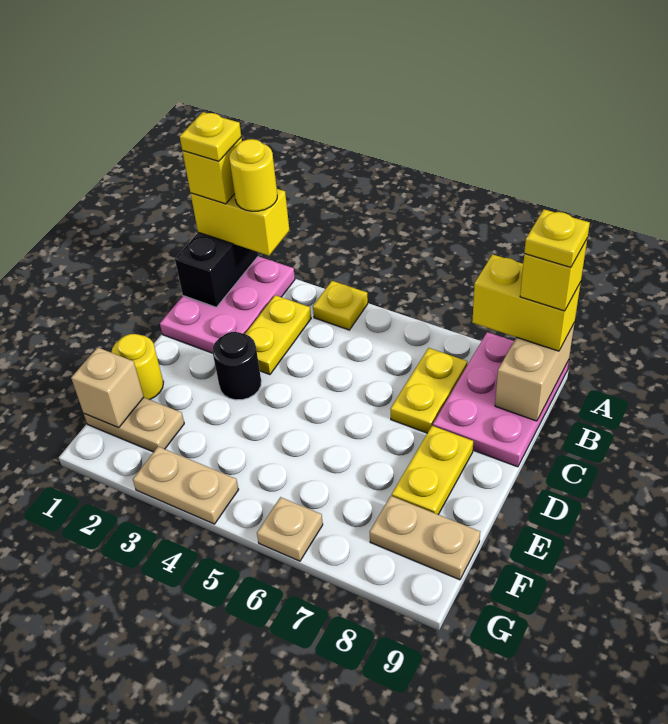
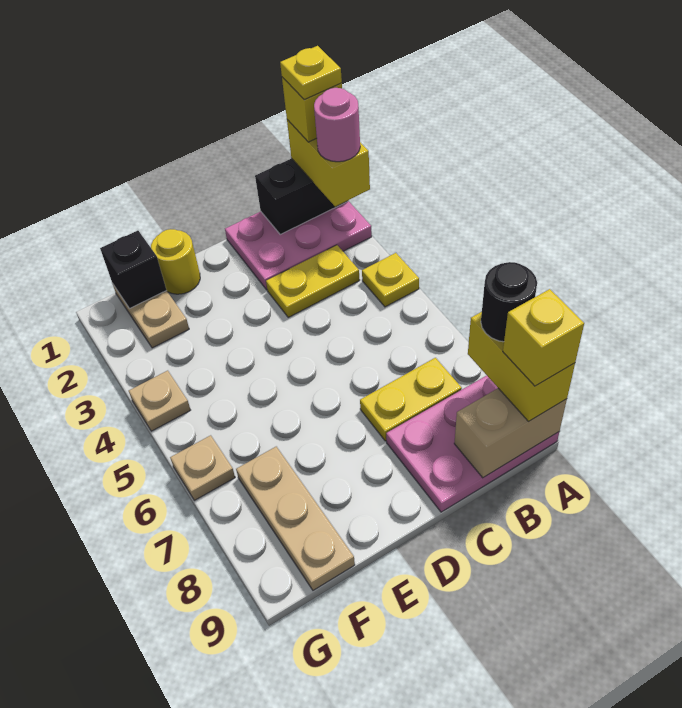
yellow round brick A2 level 4 -> pink round brick A2 level 4
yellow plate A9 level 5 -> none
black round brick D3 level 1 -> black round brick A8 level 4
yellow plate D8:E8 level 1 -> none
tan brick F1 level 2 -> black brick F1 level 2
tan plate F8:F9 level 1 -> tan plate F7:F9 level 1
tan plate G3:G4 level 1 -> tan plate G4 level 1

